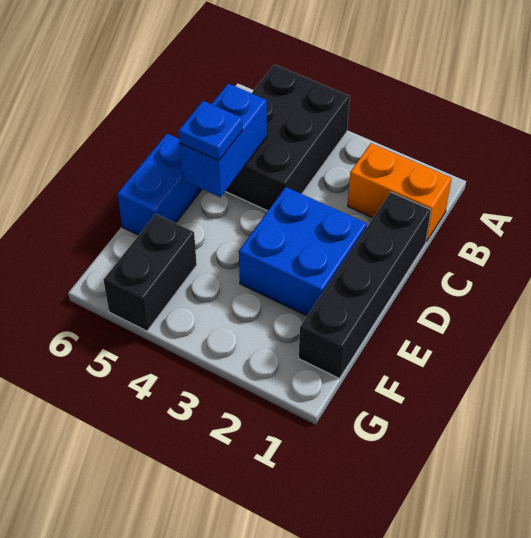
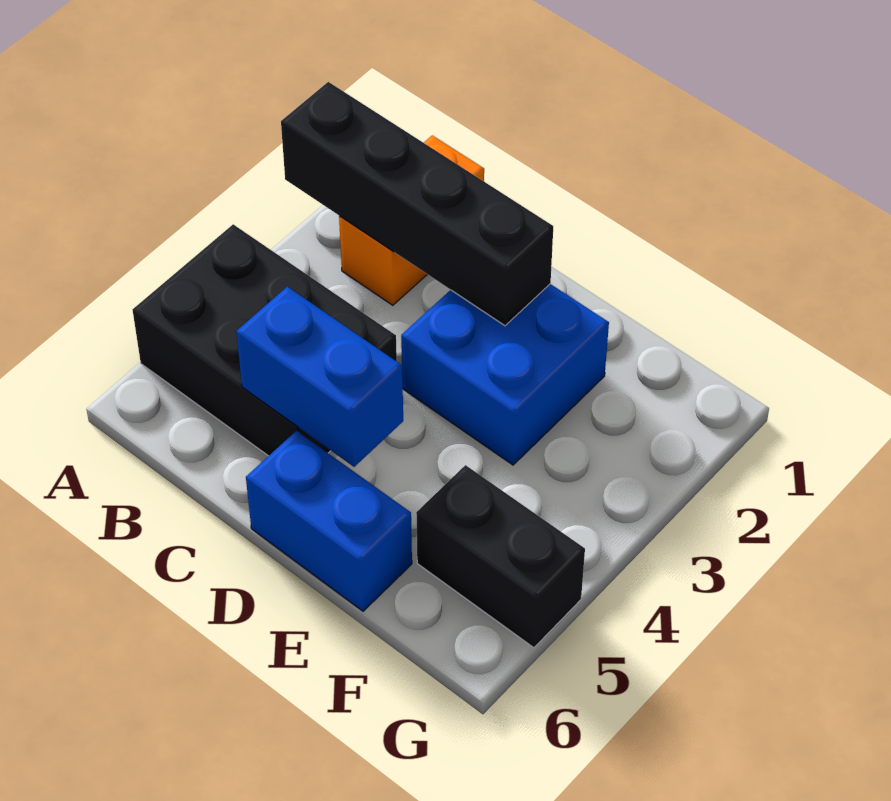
black brick C1:F1 level 1 -> black brick A2:D2 level 2
blue plate D5 level 3 -> none

